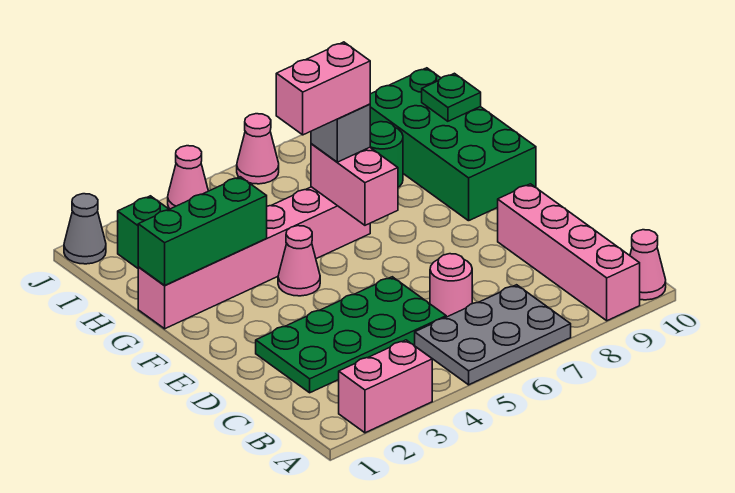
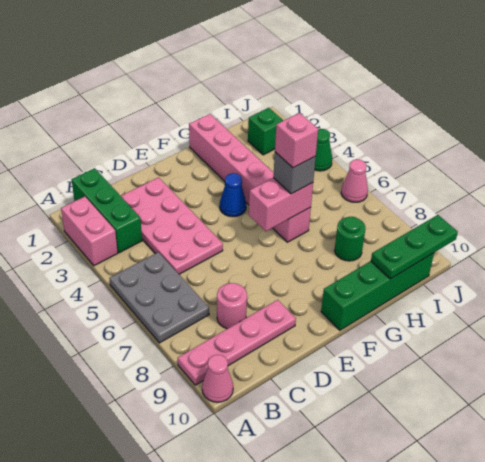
pink brick A9:D9 level 1 -> pink plate A9:D9 level 1
green plate C2:D5 level 1 -> pink plate C2:D5 level 1
pink round brick C6 level 1 -> pink round brick C8 level 1
pink cone F4 level 1 -> blue cone F4 level 1
green brick F9:I10 level 1 -> green brick F10:I10 level 1
green brick G1:G3 level 2 -> green brick B1:B3 level 1
pink brick G5:G6 level 4 -> pink brick G6 level 4
green plate H10 level 2 -> green plate H10:J10 level 2
grey cone J1 level 1 -> none
pink cone J4 level 1 -> green cone J4 level 1

